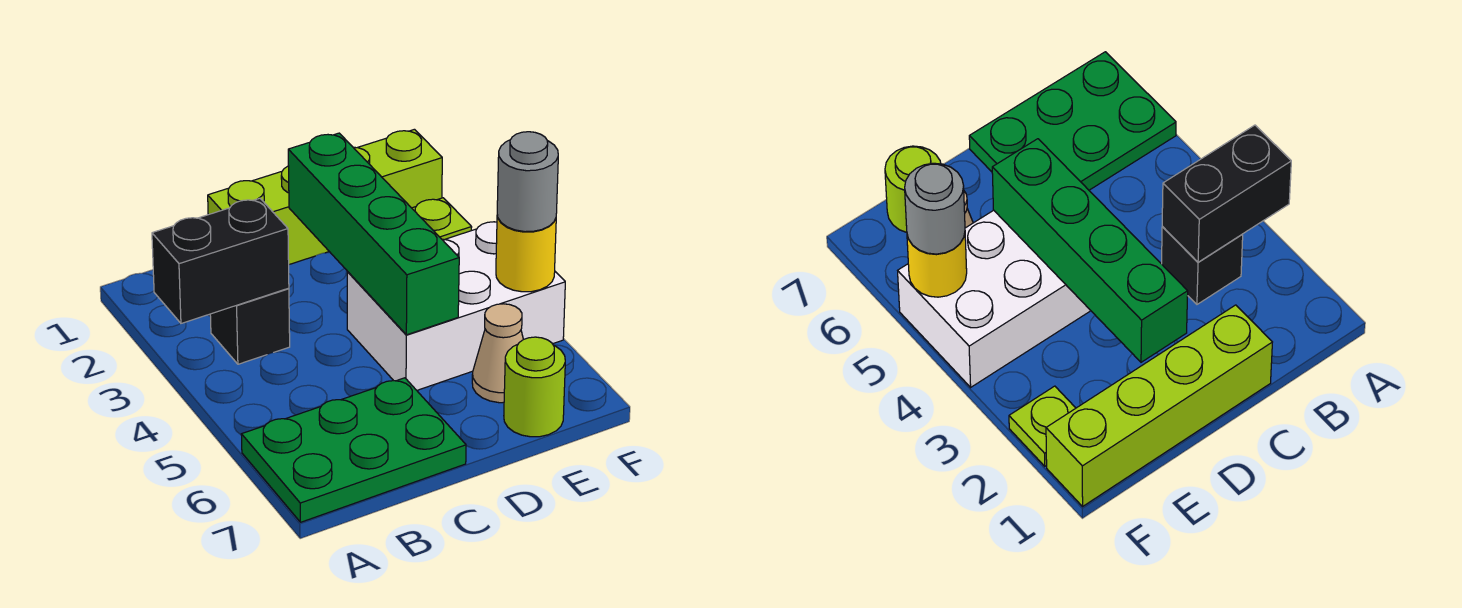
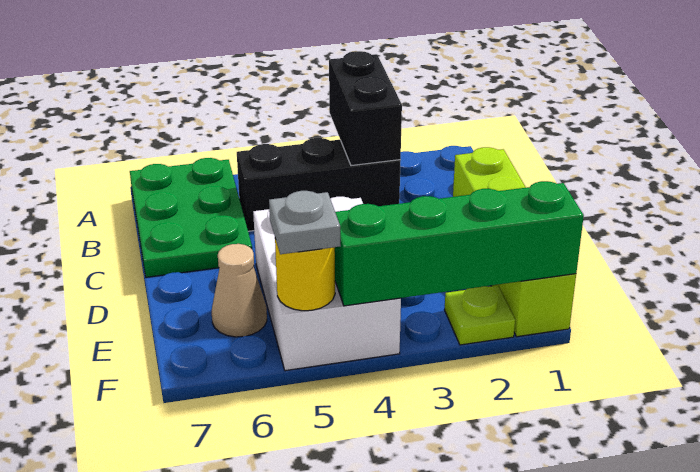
black brick B3 level 1 -> black brick B3:B5 level 1
green brick D2:D5 level 2 -> green brick F1:F4 level 2
lime round brick E7 level 1 -> none
grey round brick F5 level 3 -> grey plate F5 level 3

